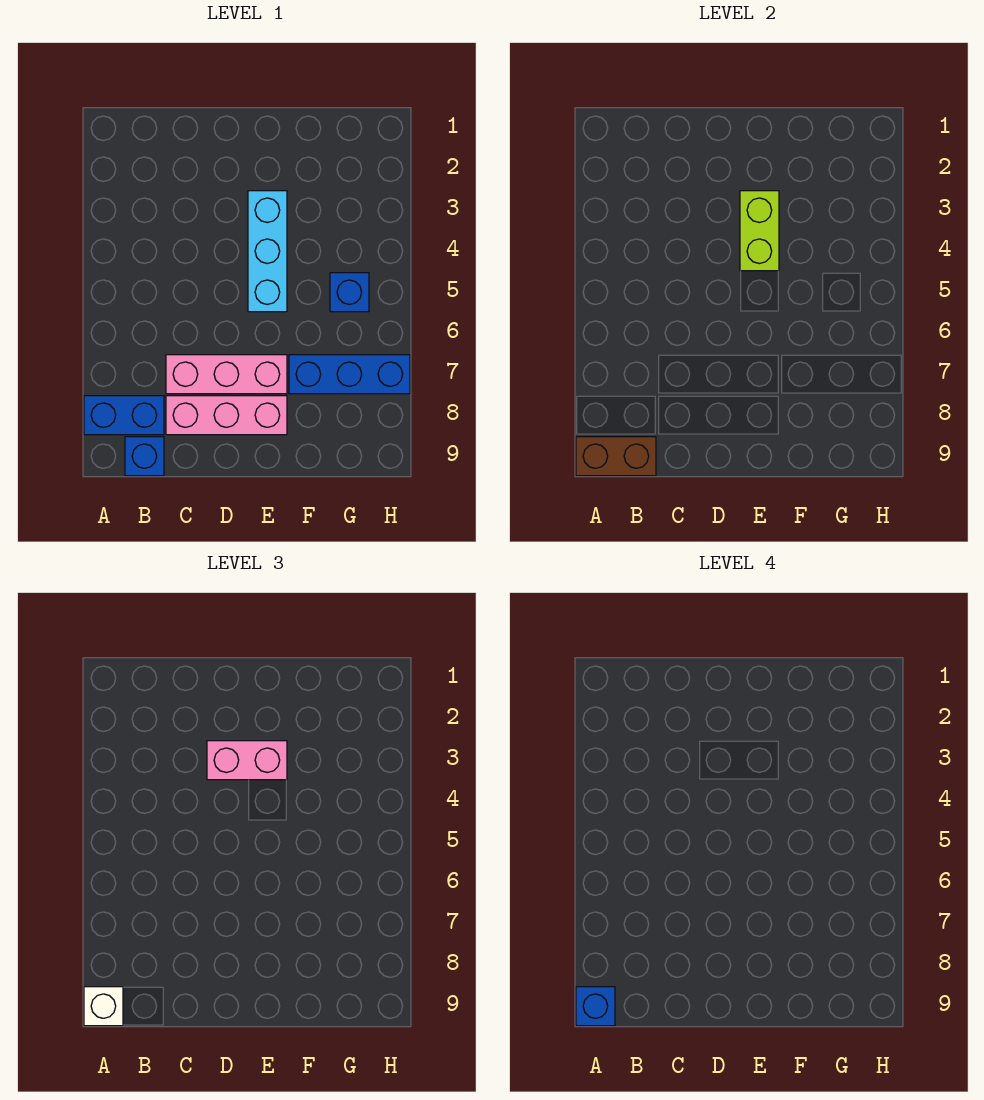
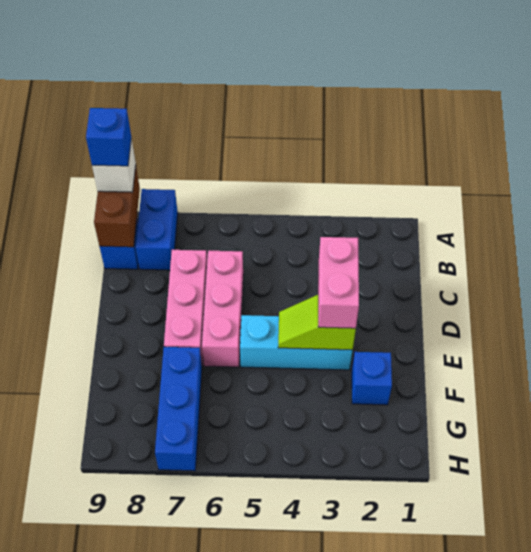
pink brick C8:E8 level 1 -> pink brick C6:E6 level 1
lime brick E3:E4 level 2 -> lime slope E3:E4 level 2 top 3
blue brick G5 level 1 -> blue brick F2 level 1

